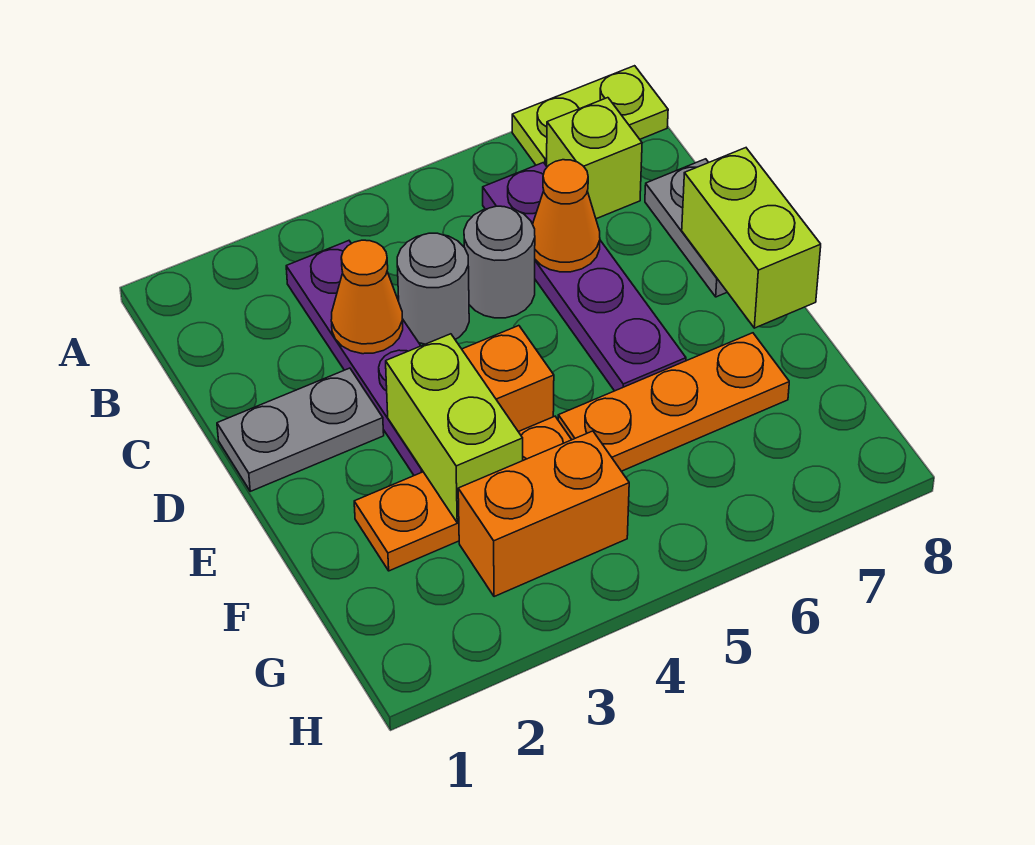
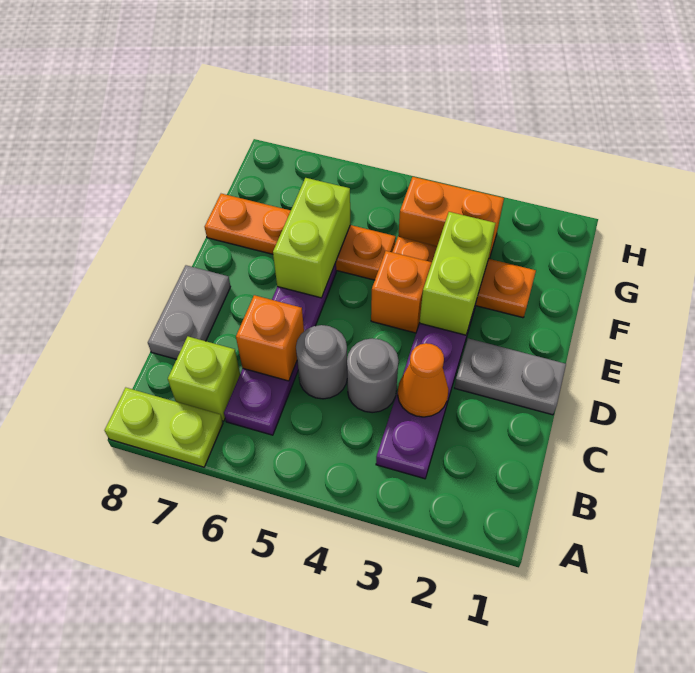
orange cone C6 level 2 -> orange brick C6 level 2
lime brick D8:E8 level 2 -> lime brick E6:F6 level 2
orange plate F5:F7 level 1 -> orange plate F5:F8 level 1

